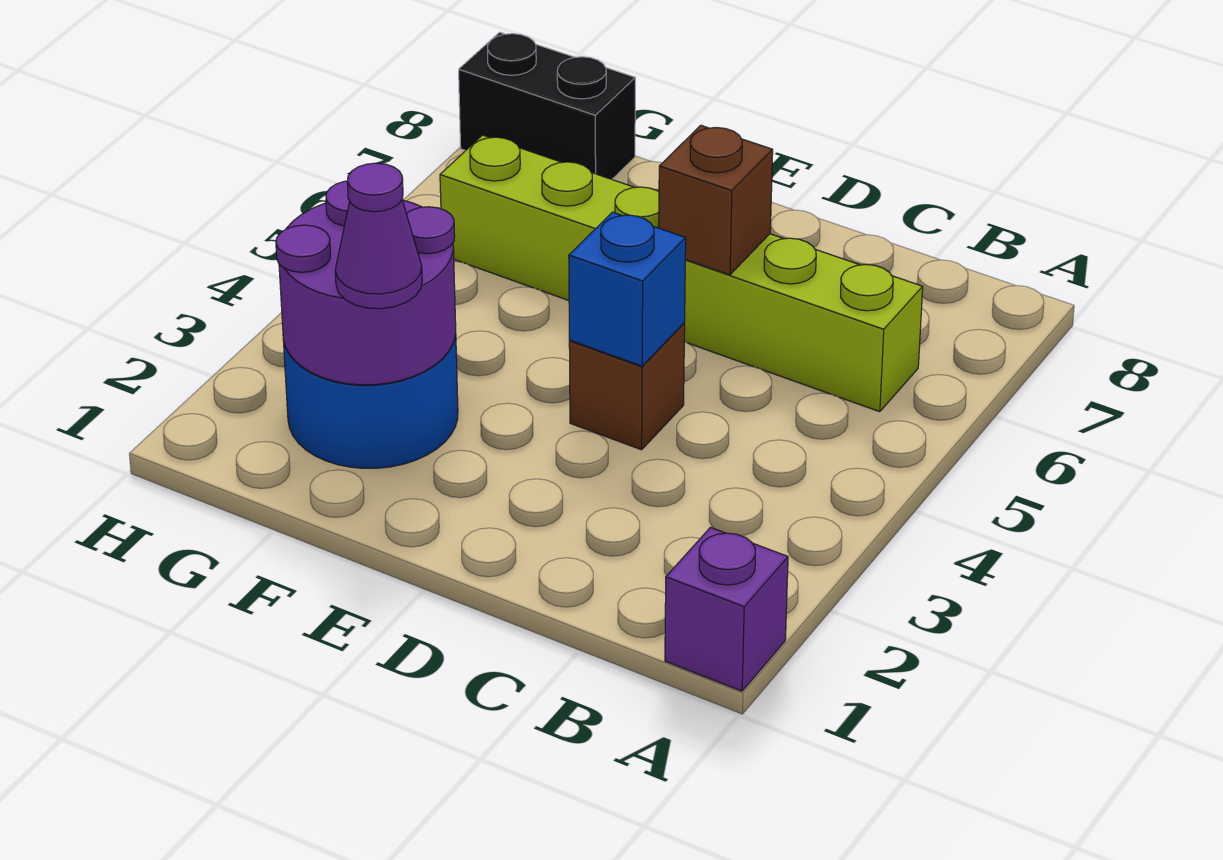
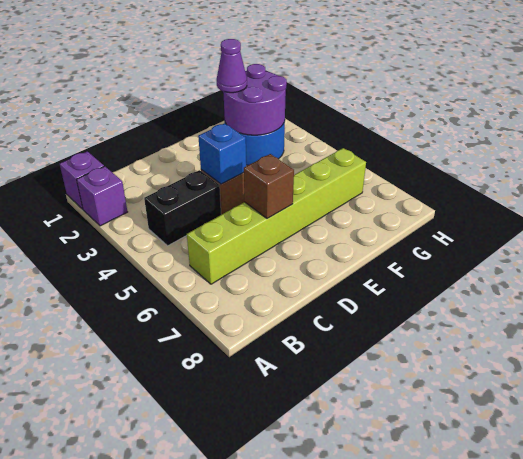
none -> purple brick A2 level 1
black brick G8:H8 level 1 -> black brick B4:C4 level 1

